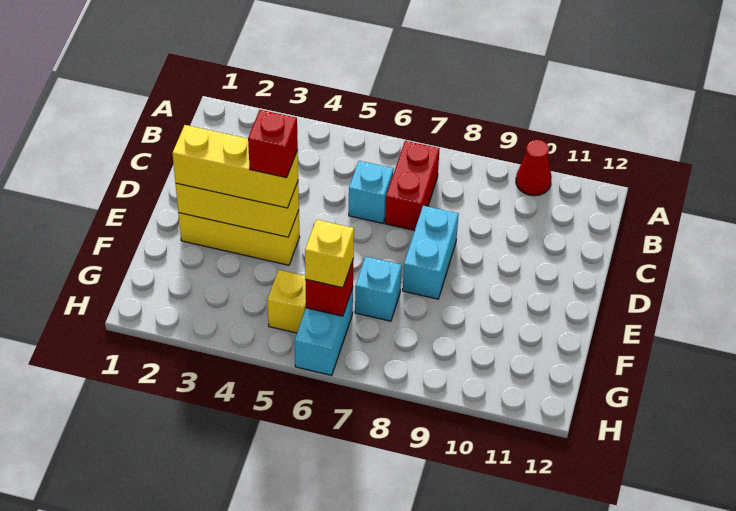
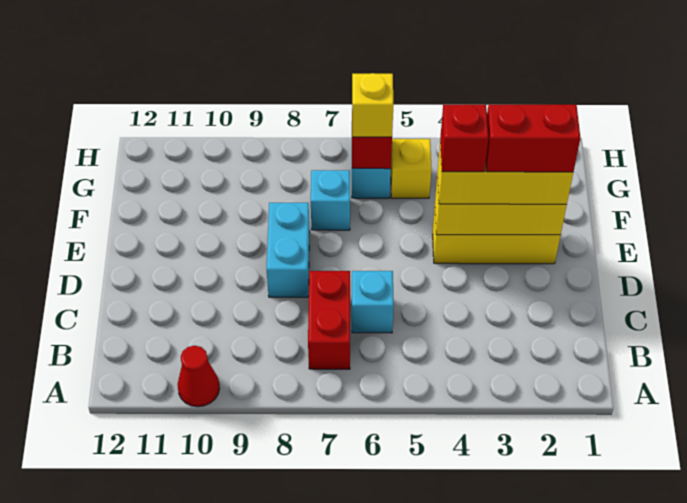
none -> red brick E2:E3 level 4

